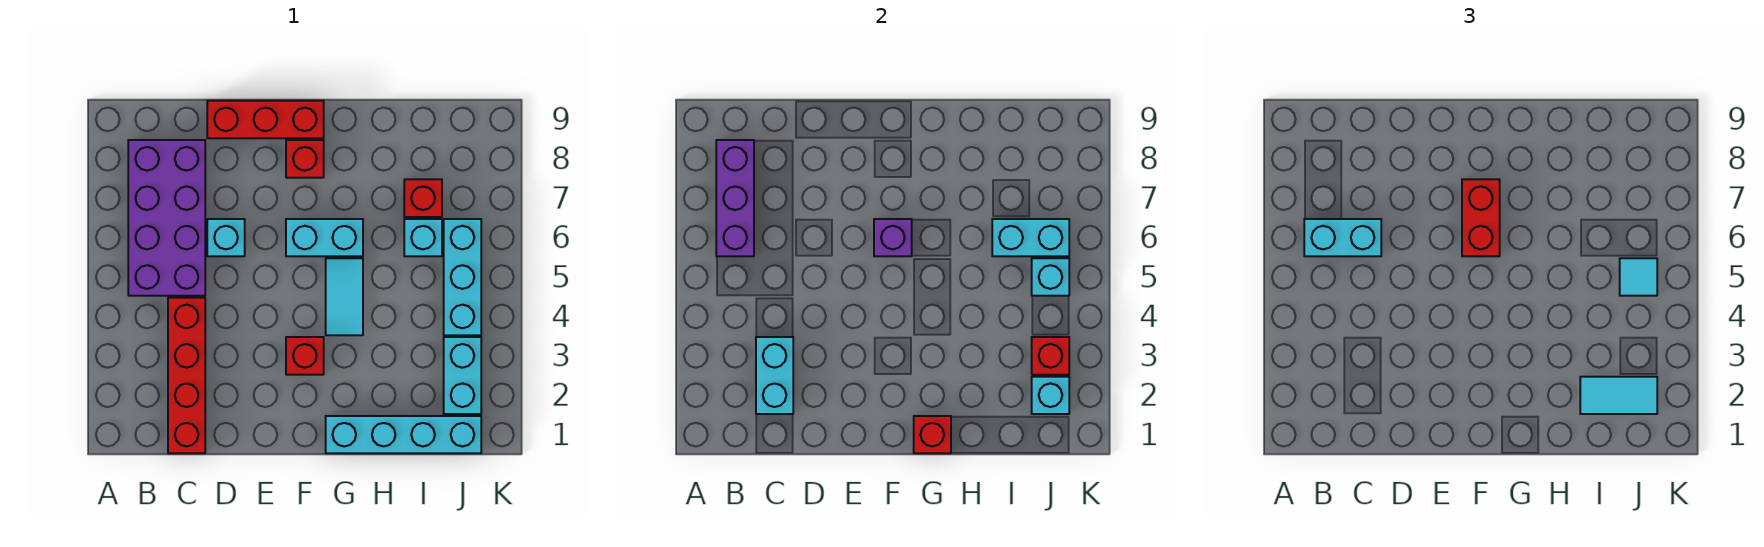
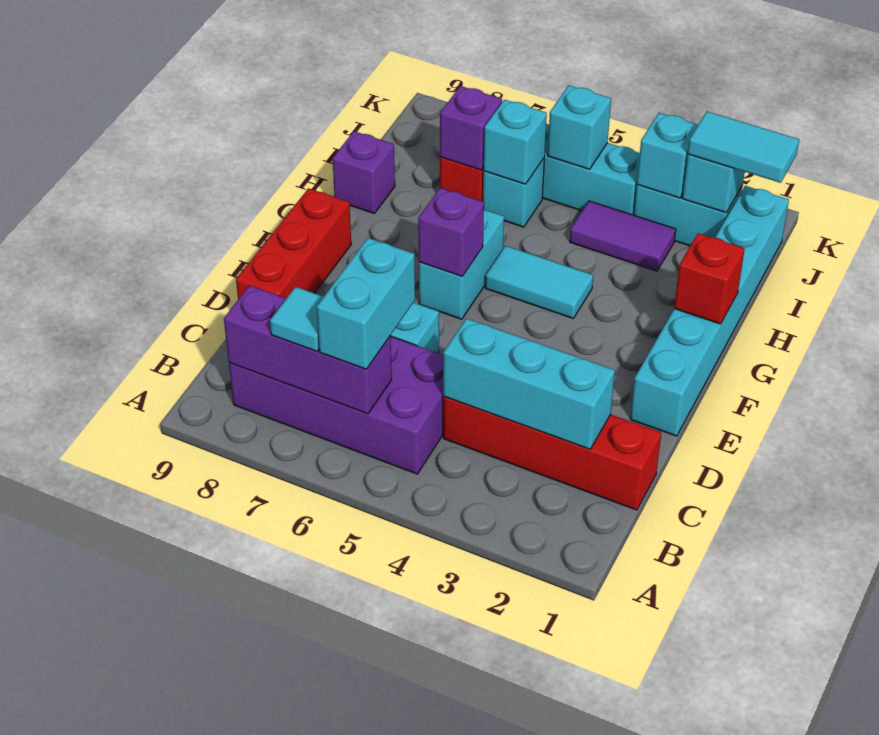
cyan brick C2:C3 level 2 -> cyan brick C2:C4 level 2
red brick F3 level 1 -> none
red brick F6:F7 level 3 -> none
red brick F8 level 1 -> none
cyan brick G1:J1 level 1 -> cyan brick E1:J1 level 1
none -> purple brick H9 level 1
cyan tile I2:J2 level 3 -> cyan tile J1:J2 level 3
none -> purple tile I3:I4 level 1
cyan brick I6:J6 level 2 -> cyan brick I6 level 2
none -> purple brick I7 level 2
red brick J3 level 2 -> cyan brick J3 level 2
cyan tile J5 level 3 -> cyan tile B7 level 3

